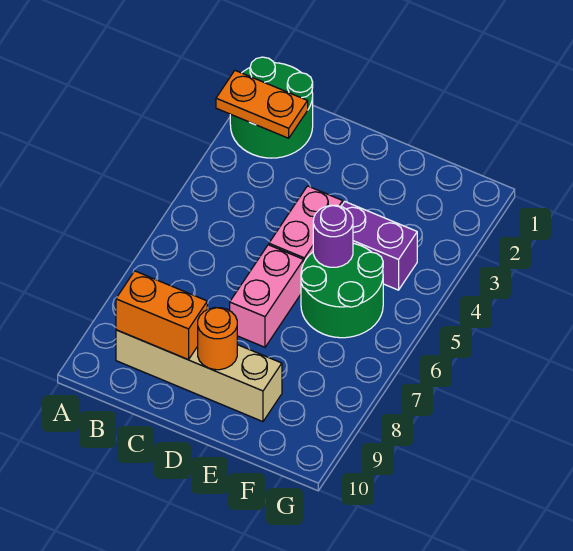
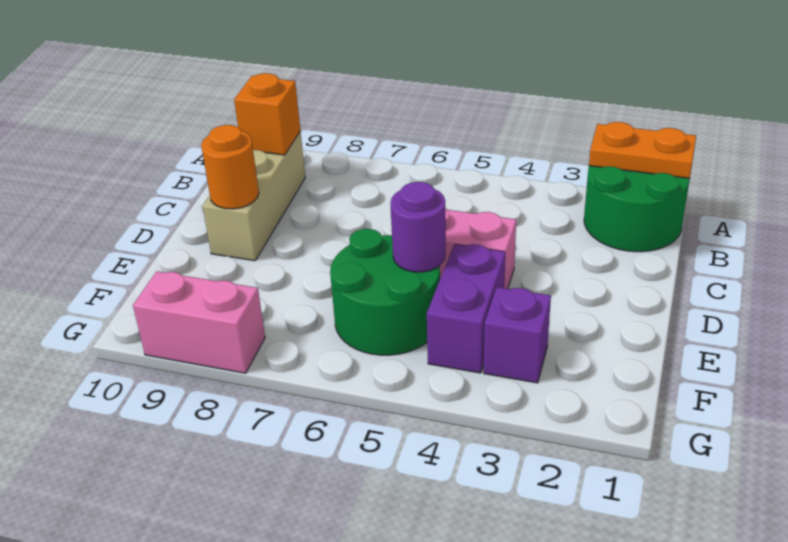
orange plate A2:B2 level 2 -> orange plate A1:A2 level 2
tan brick B9:E9 level 1 -> tan brick B9:D9 level 1
orange brick B9:C9 level 2 -> orange brick B9 level 2
pink brick D6:D7 level 1 -> pink brick G8:G9 level 1
none -> purple brick F3 level 1

